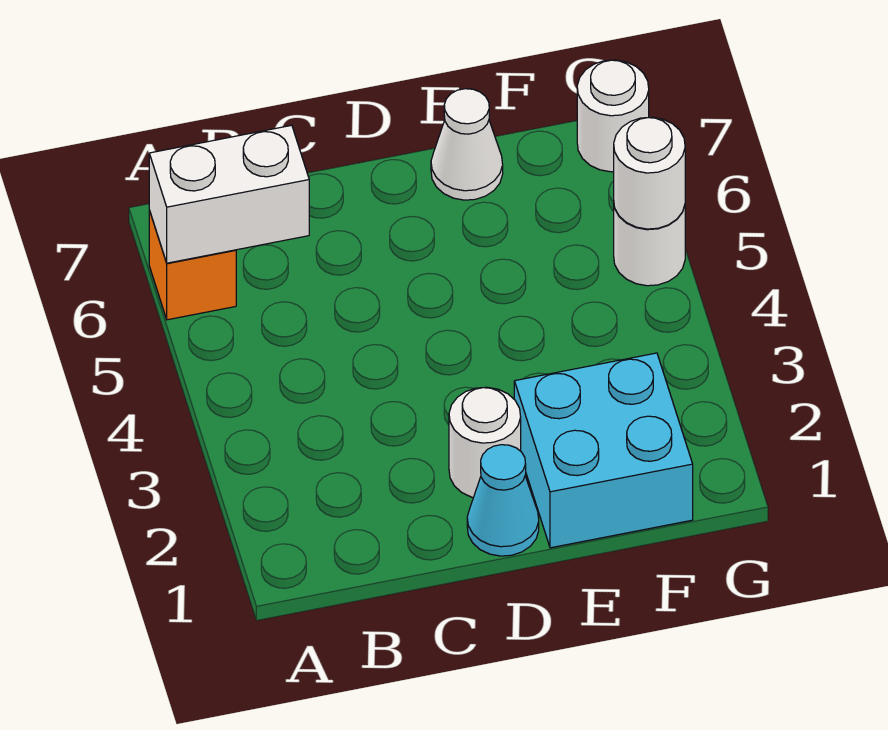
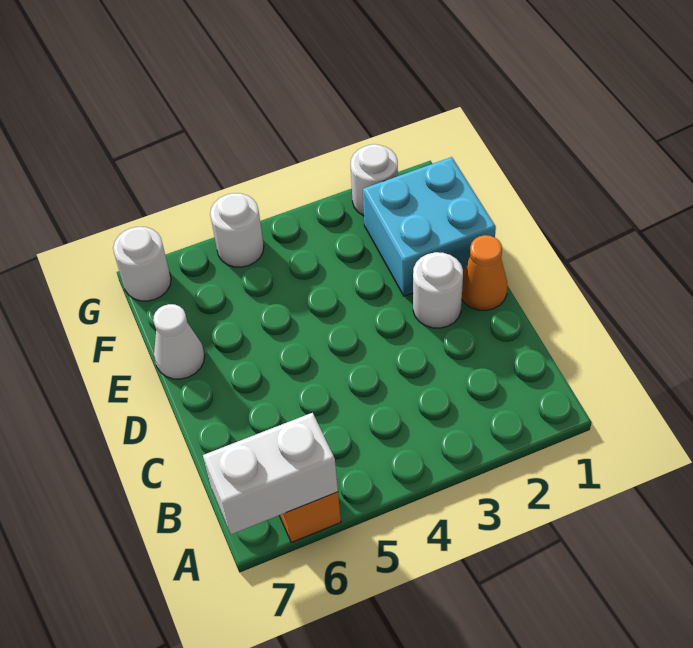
white brick A6:B6 level 2 -> white brick A6:A7 level 2
cyan cone D1 level 1 -> orange cone D1 level 1
white round brick G5 level 2 -> white round brick G2 level 1

